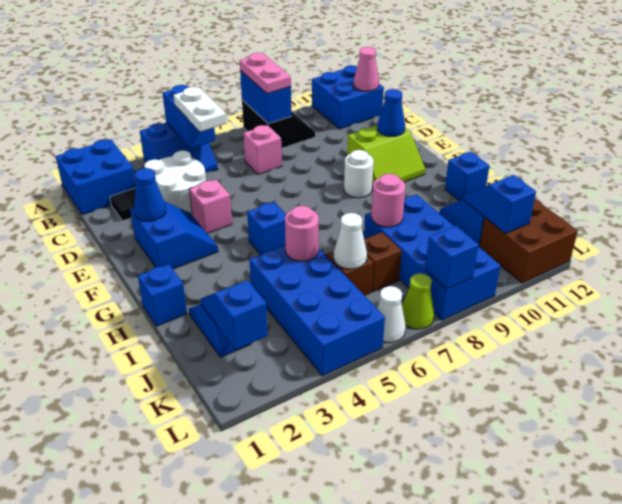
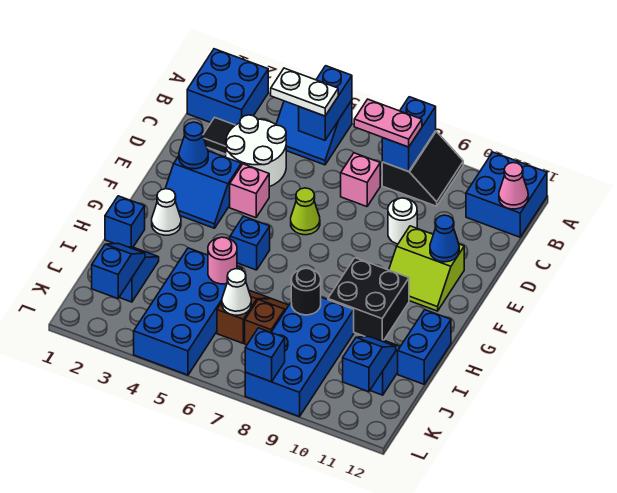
pink plate A8:B8 level 3 -> pink plate B7:B8 level 3
white plate B5:C5 level 3 -> white plate B4:B5 level 3
blue slope E2:F3 level 1 top 2 -> blue slope E2:F3 level 1 top E
white round brick F9 level 1 -> white round brick D9 level 1
none -> black brick G9:H10 level 1
blue brick H12 level 1 -> blue brick H12:I12 level 1
pink round brick I8 level 2 -> black round brick I8 level 2
brown brick K11:L12 level 1 -> none
white cone L6 level 1 -> white cone G2 level 1
lime cone L7 level 1 -> lime cone E6 level 1

